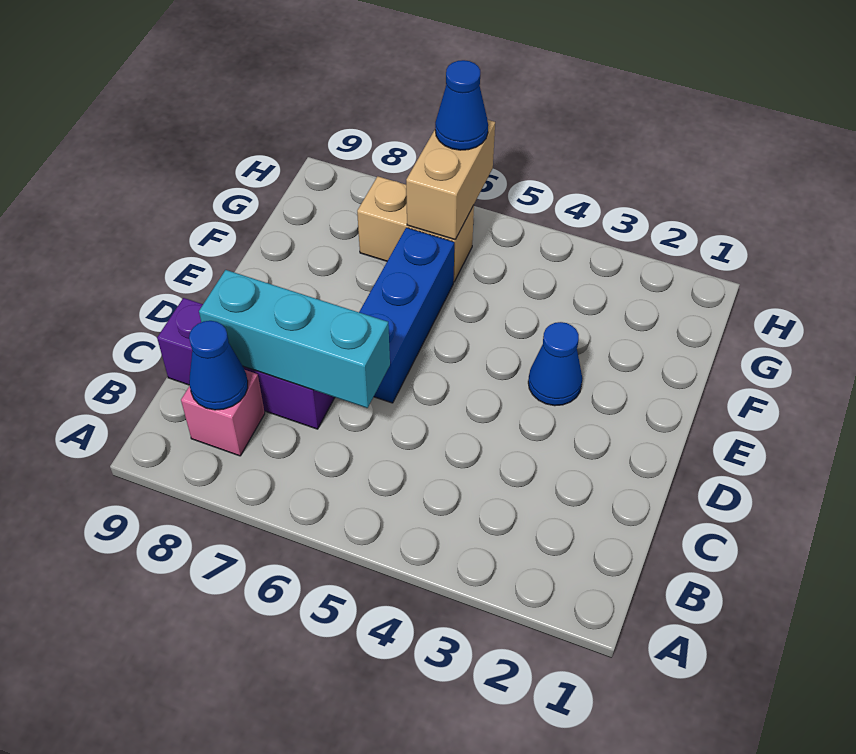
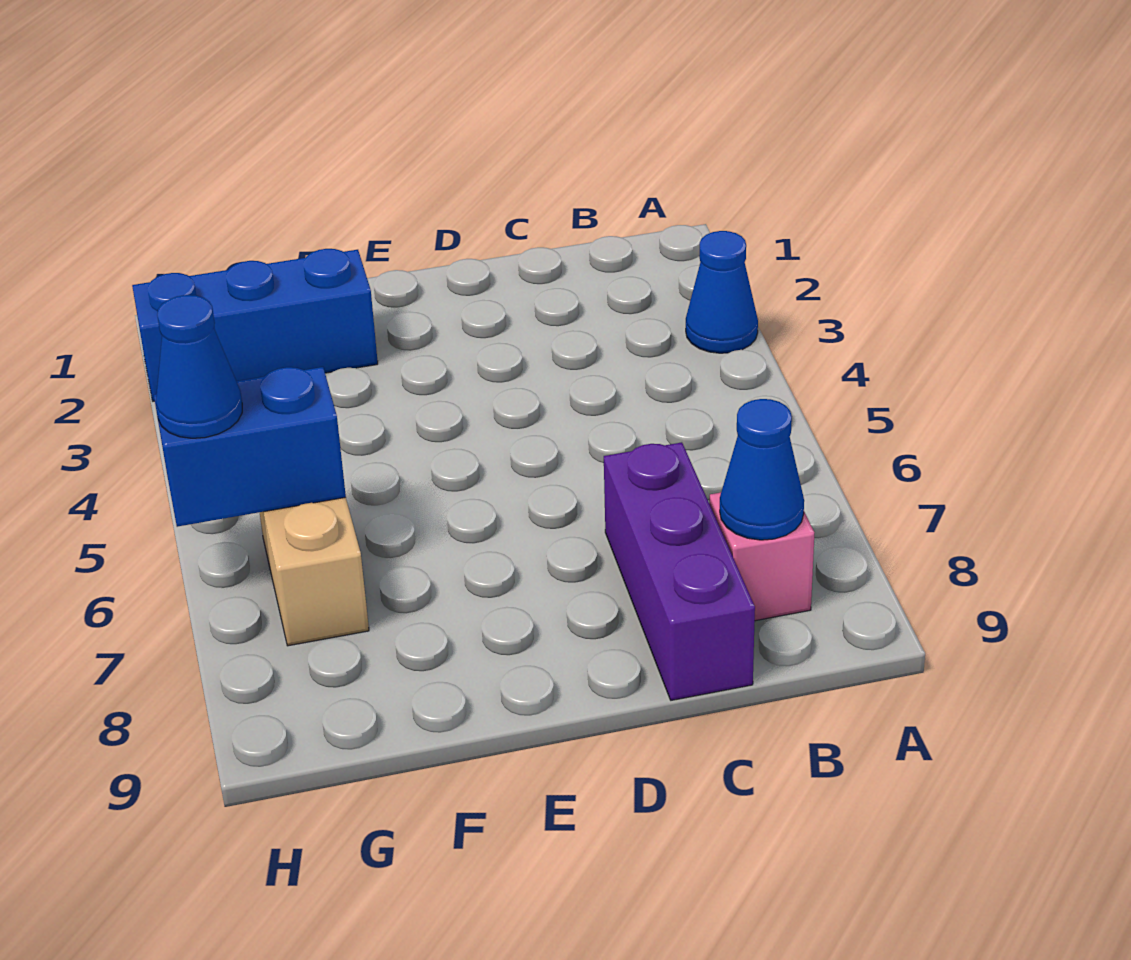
cyan brick C6:C8 level 2 -> none
blue brick D6:F6 level 1 -> blue brick F2:H2 level 1
blue cone E3 level 1 -> blue cone A3 level 1
tan brick G6:H6 level 2 -> blue brick G6:H6 level 2

